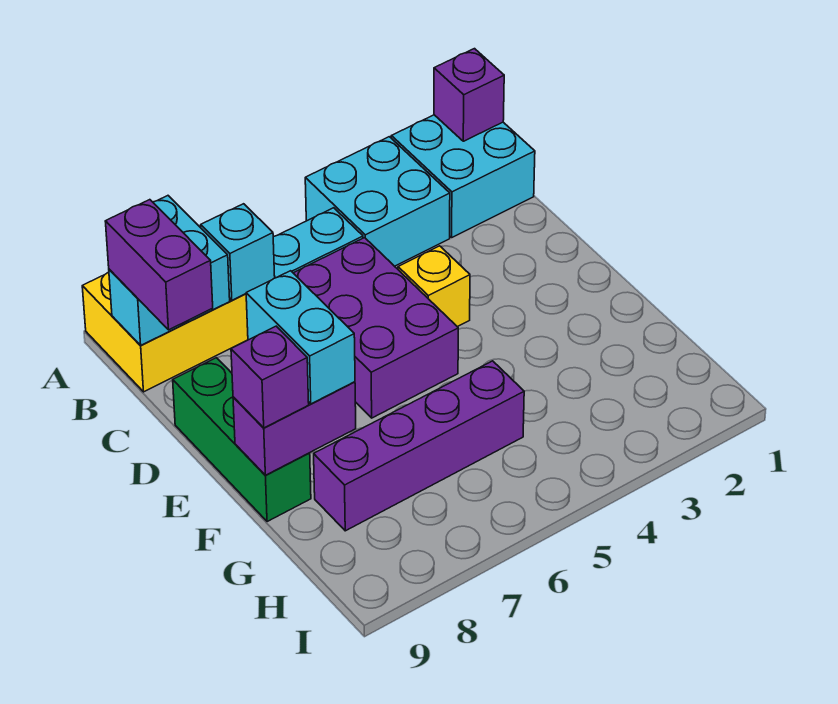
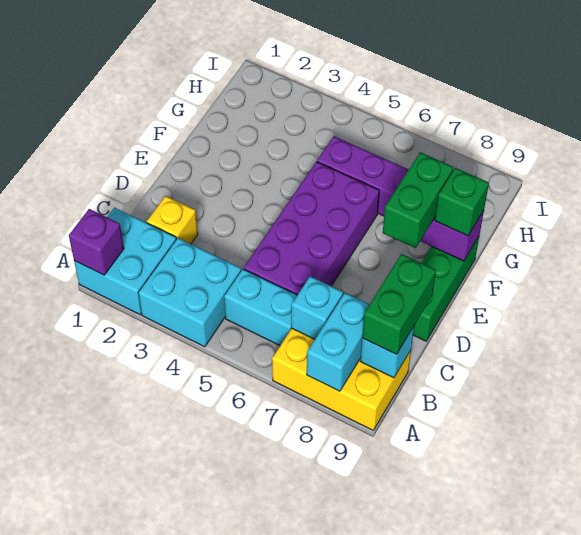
purple brick B9:C9 level 3 -> green brick B9:C9 level 3
purple brick C5:E6 level 1 -> purple brick C5:F6 level 1
yellow brick D4 level 1 -> yellow brick C2 level 1
cyan brick E8:F8 level 3 -> green brick E8:F8 level 3
purple brick F9 level 3 -> green brick F9 level 3

